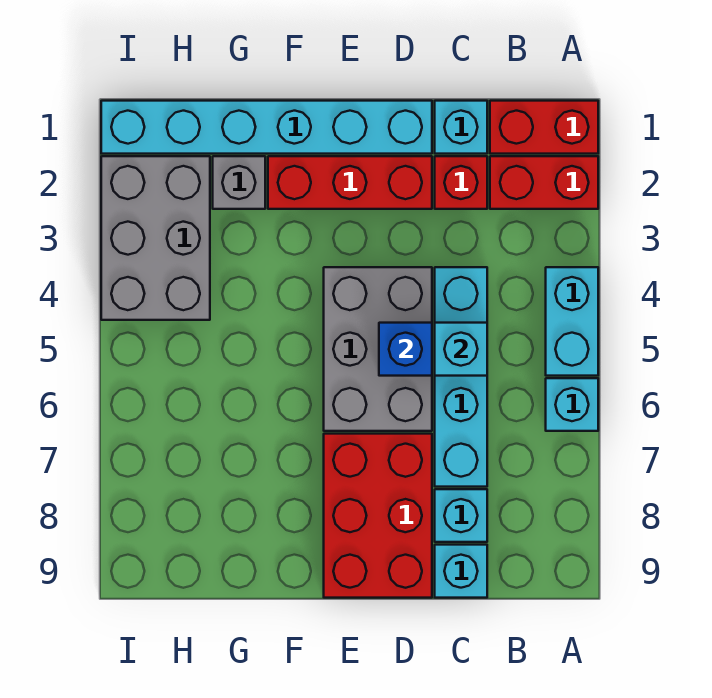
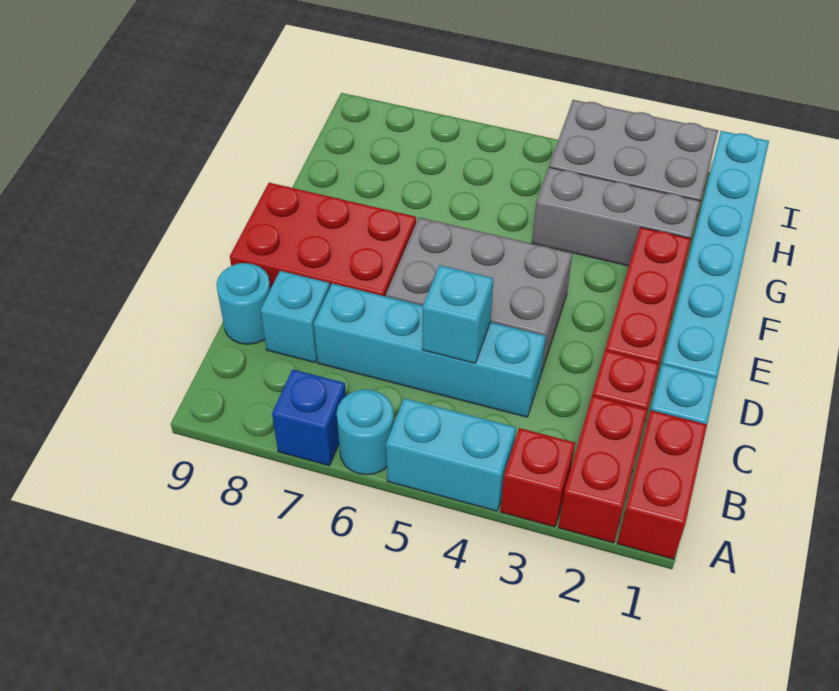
none -> red brick A3 level 1
cyan brick A6 level 1 -> cyan round brick A6 level 1
cyan brick C9 level 1 -> cyan round brick C9 level 1
blue brick D5 level 2 -> blue brick A7 level 1
grey brick G2 level 1 -> grey brick G2:G4 level 1

